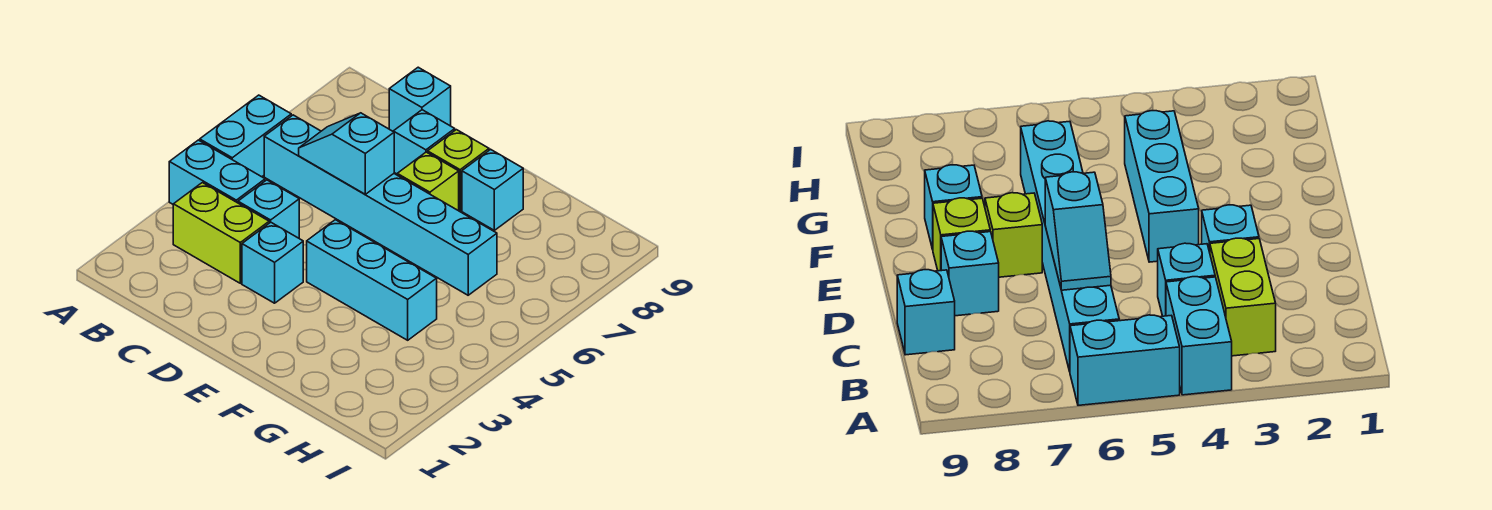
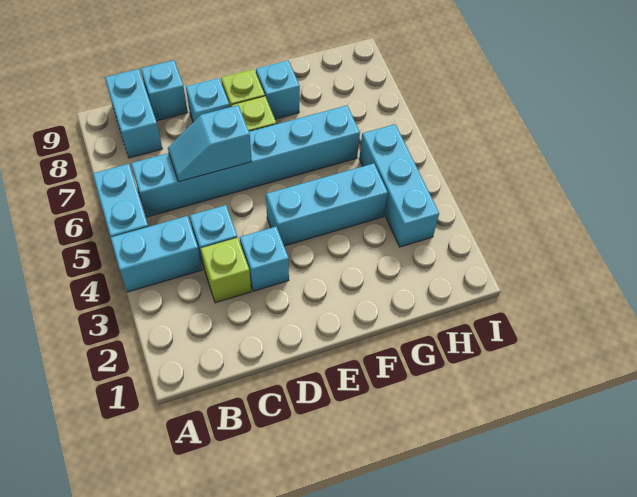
lime brick B3:C3 level 1 -> lime brick C3 level 1
none -> cyan brick B8:B9 level 1
none -> cyan brick H3:H5 level 1

